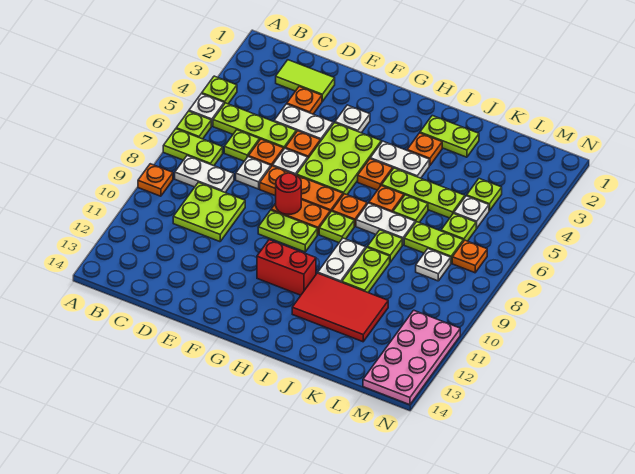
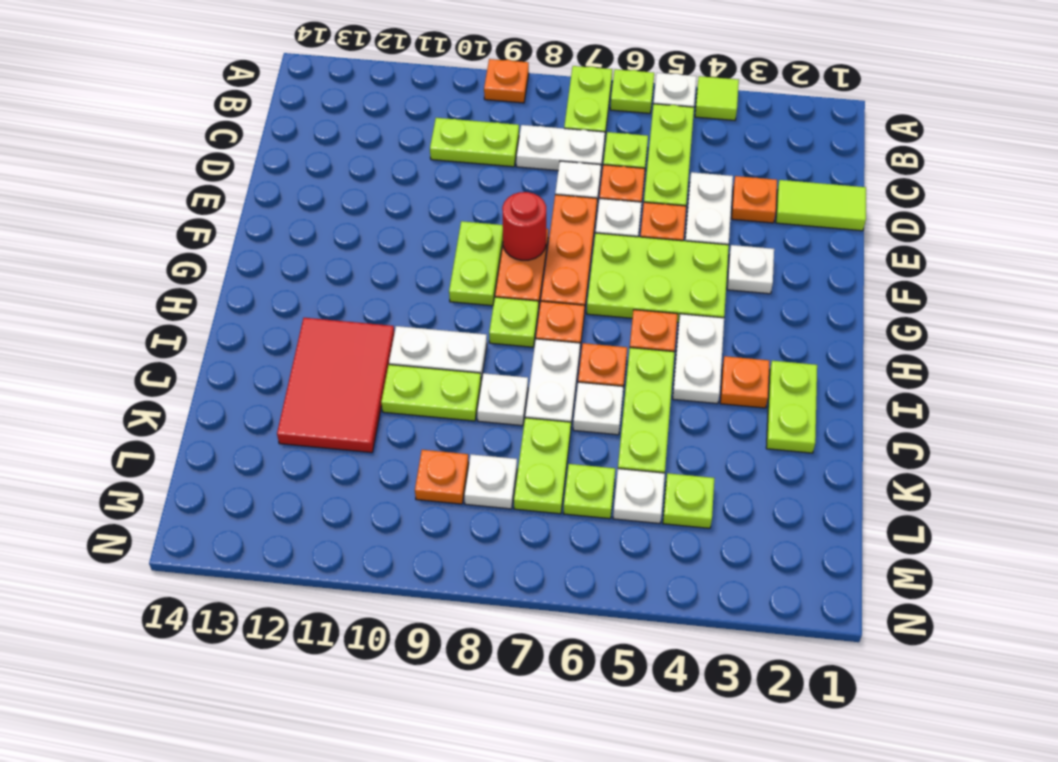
lime plate A4 level 1 -> lime tile A4 level 1
white plate B8:C8 level 1 -> white plate C7:C8 level 1
lime tile C2:D2 level 1 -> lime tile D1:D2 level 1
lime plate C9:D10 level 1 -> lime plate C9:C10 level 1
red brick G11:H11 level 1 -> none
lime plate J6 level 1 -> white plate J6 level 1
lime plate J8 level 1 -> white plate J8 level 1
orange plate M7 level 1 -> orange plate L9 level 1
pink plate M11:N14 level 1 -> none

